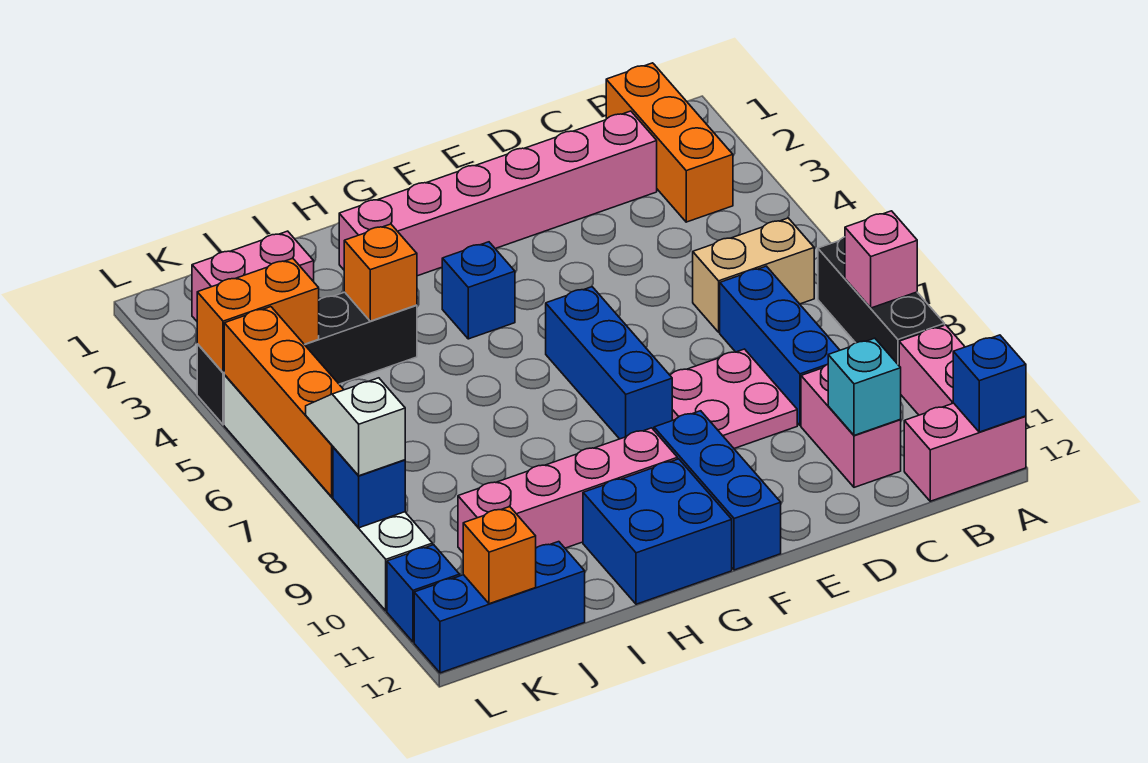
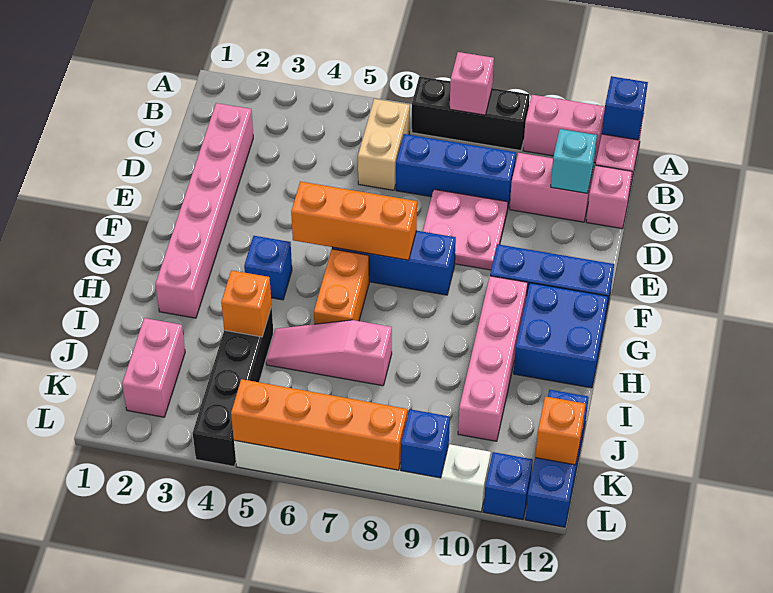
orange brick B1:B3 level 1 -> orange brick F5:F7 level 2
none -> pink brick C12 level 1
none -> pink slope I5:I7 level 1 top 7
orange brick K4:L4 level 2 -> orange brick G6:H6 level 1
white slope L8:L9 level 3 top 9 -> none

